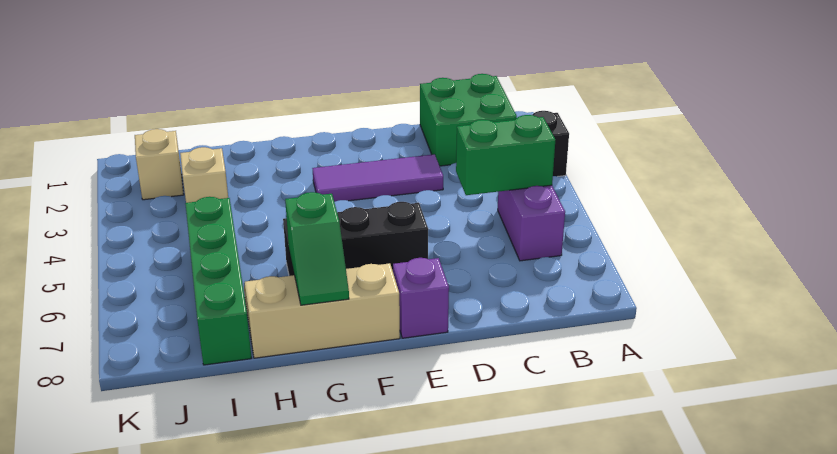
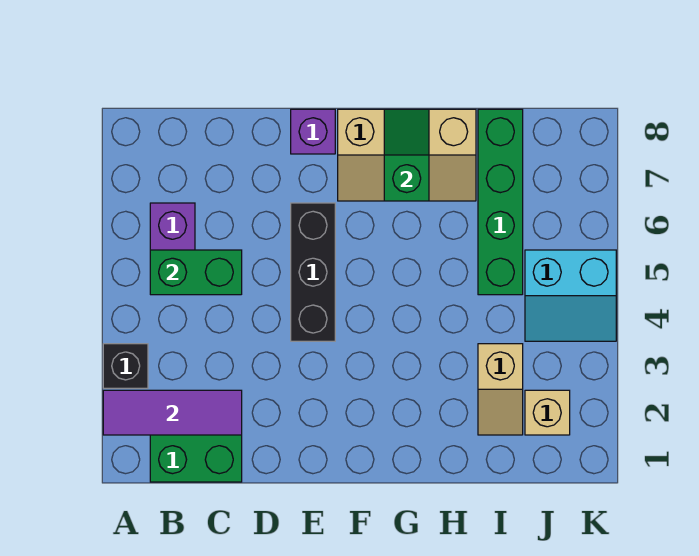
purple tile D3:F3 level 1 -> purple tile A2:C2 level 2
black brick E6:G6 level 1 -> black brick E4:E6 level 1
none -> cyan slope J4:K5 level 1 top 5

